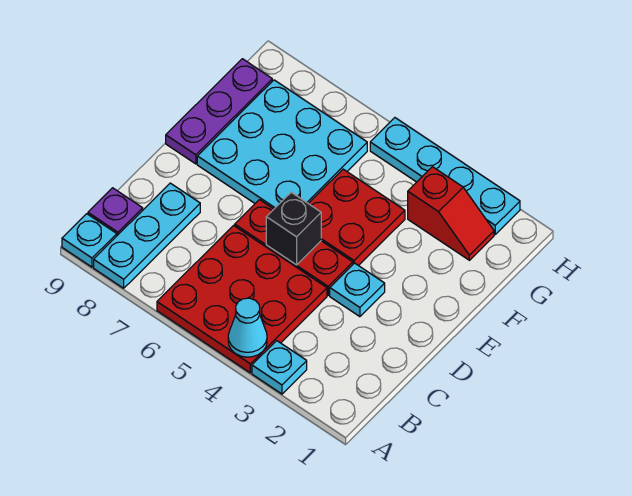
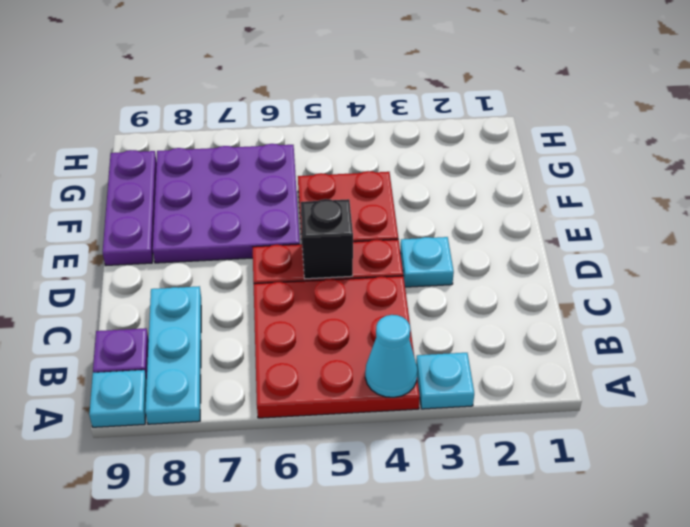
cyan plate E6:G8 level 1 -> purple plate E6:G8 level 1
red slope G2:G3 level 1 top 3 -> none
cyan plate H2:H5 level 1 -> none

